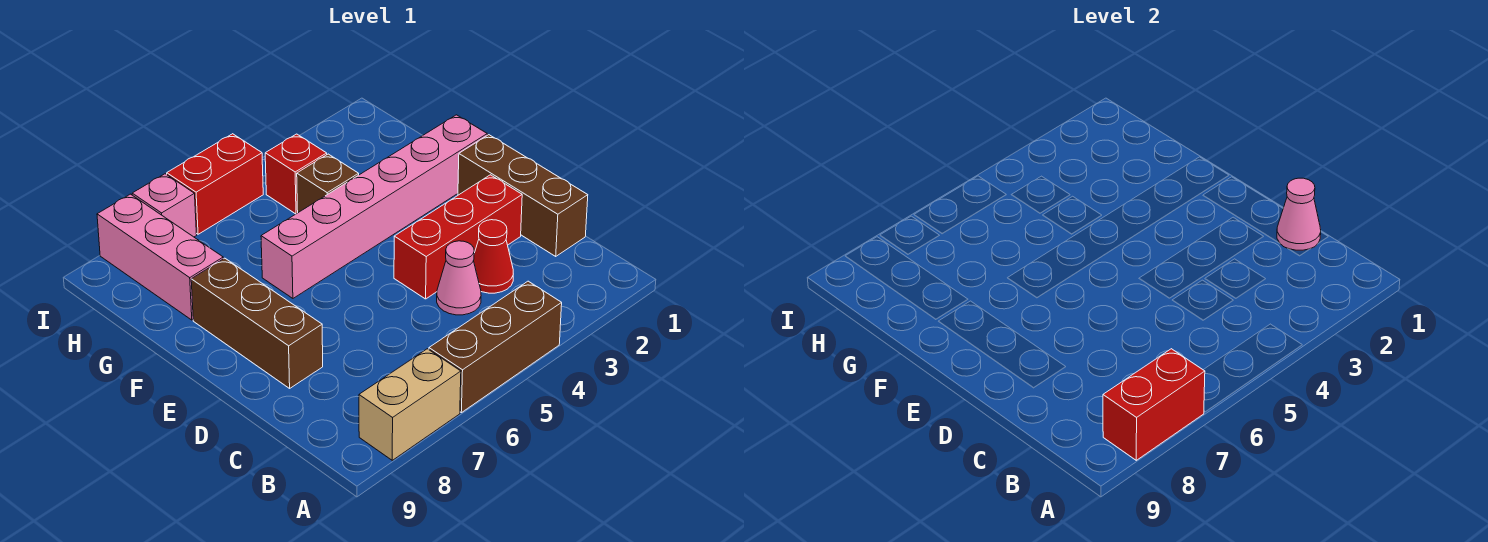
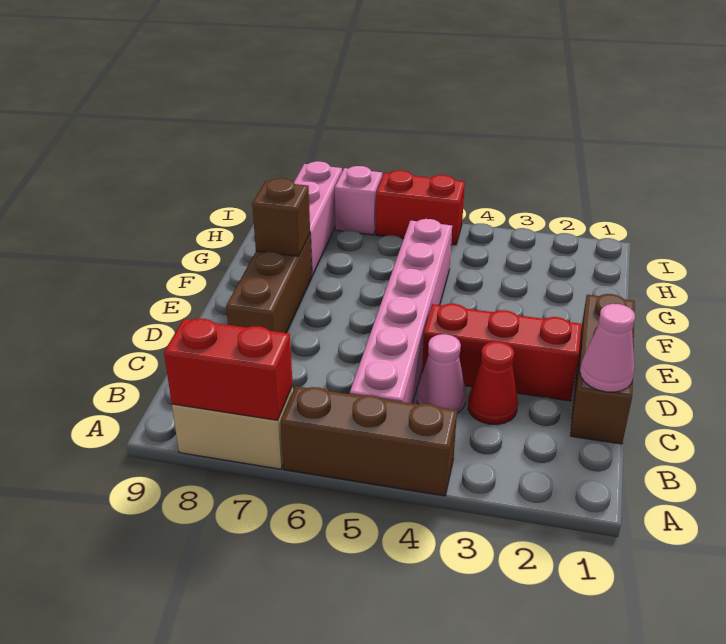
pink brick F1:F6 level 1 -> pink brick B5:G5 level 1
brown brick G4 level 1 -> brown brick F8 level 2
red brick H4 level 1 -> none

